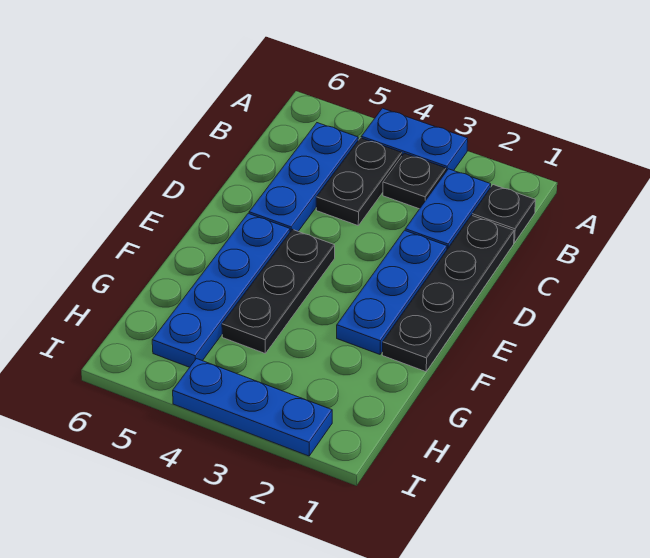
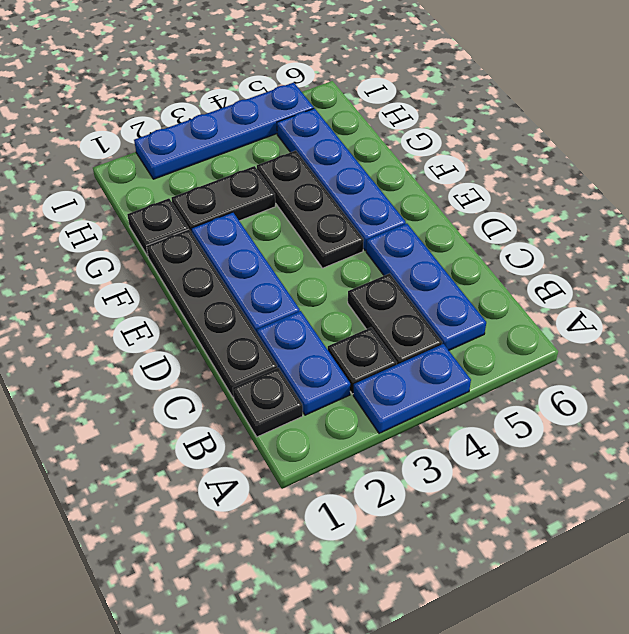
none -> black plate G1 level 1
none -> black plate G2:G3 level 1
blue plate I2:I4 level 1 -> blue plate I2:I5 level 1

